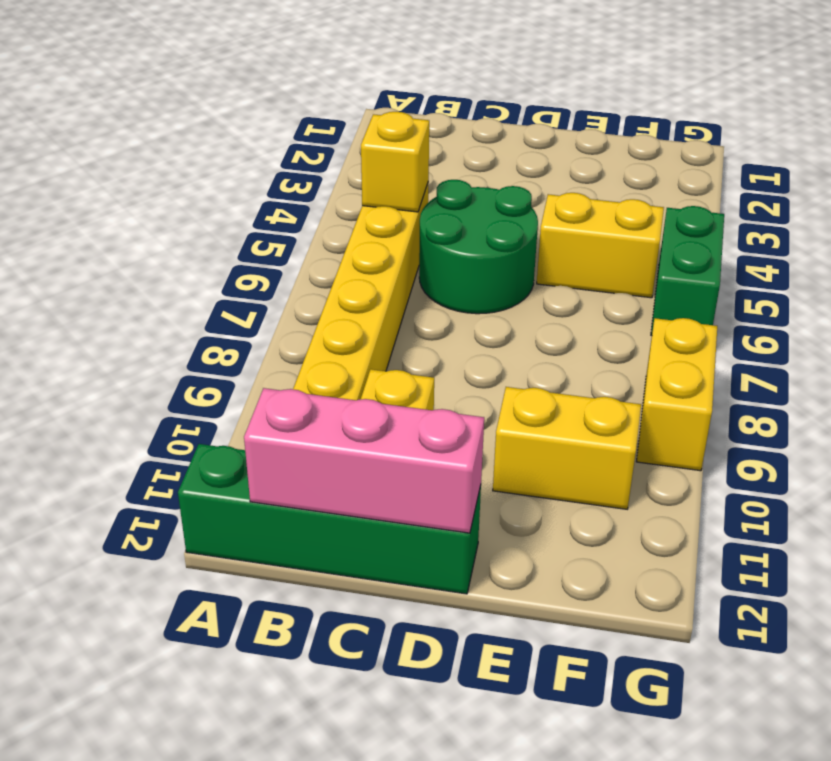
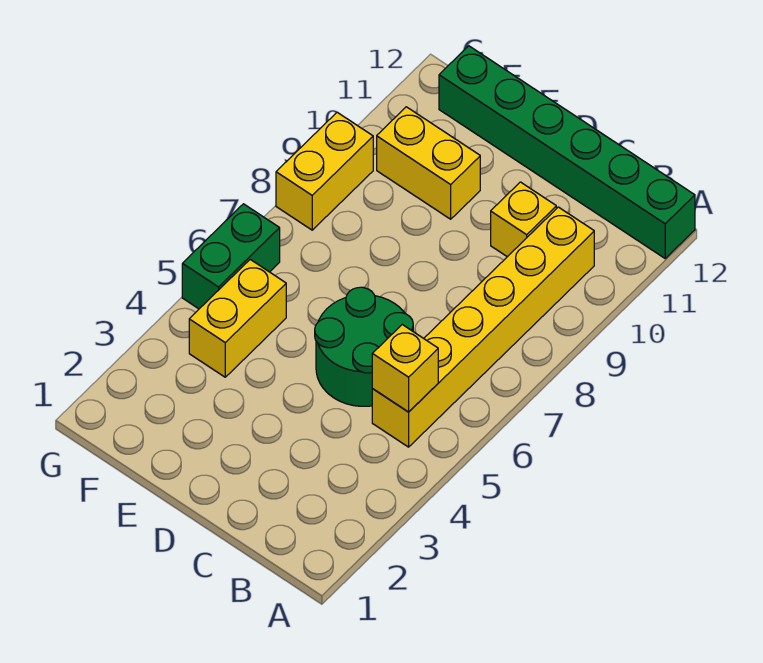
green brick A12:D12 level 1 -> green brick A12:F12 level 1
pink brick B12:D12 level 2 -> none
yellow brick E5:F5 level 1 -> yellow brick F4:F5 level 1

